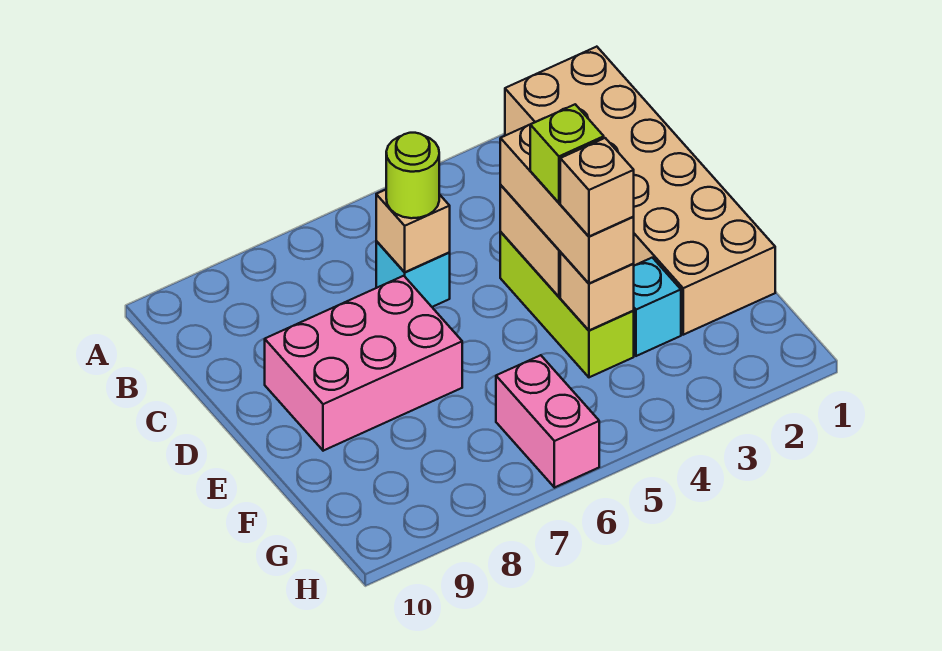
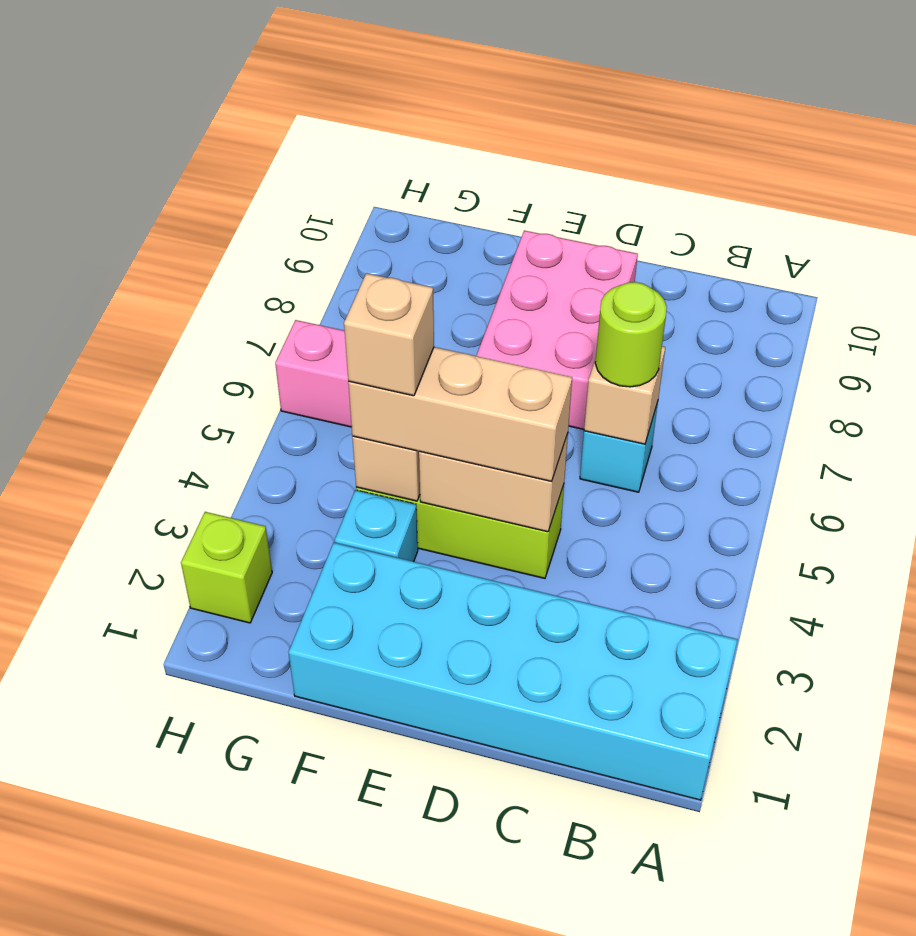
tan brick A1:F2 level 1 -> cyan brick A1:F2 level 1
lime brick E4 level 4 -> lime brick H2 level 1

